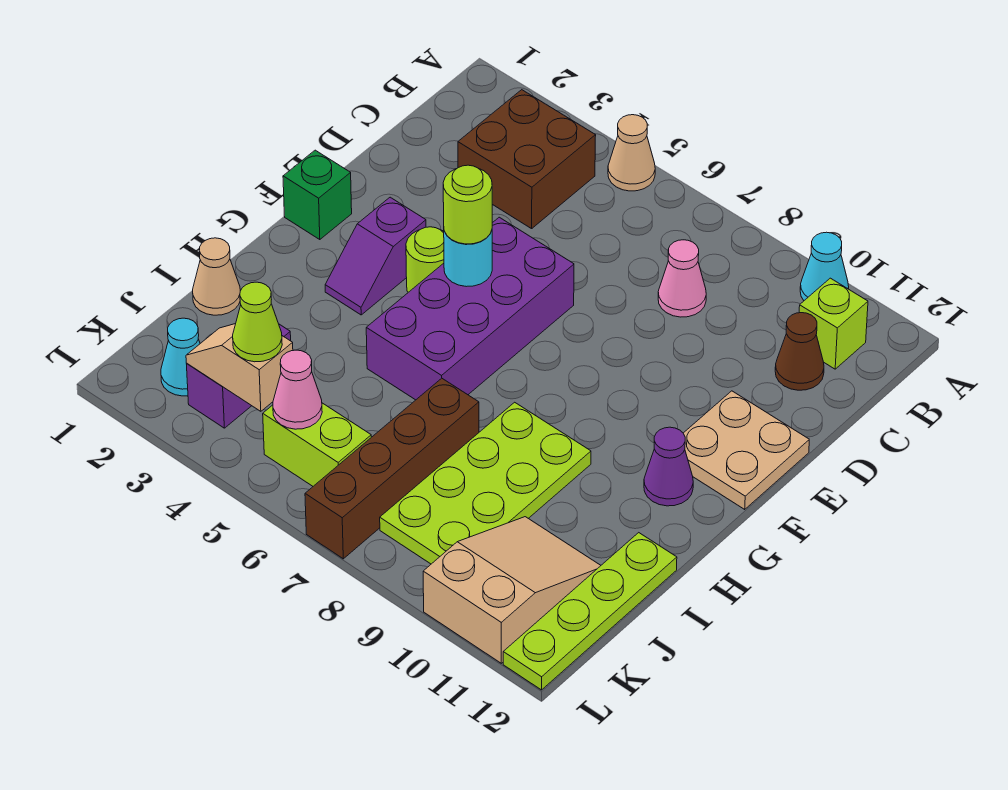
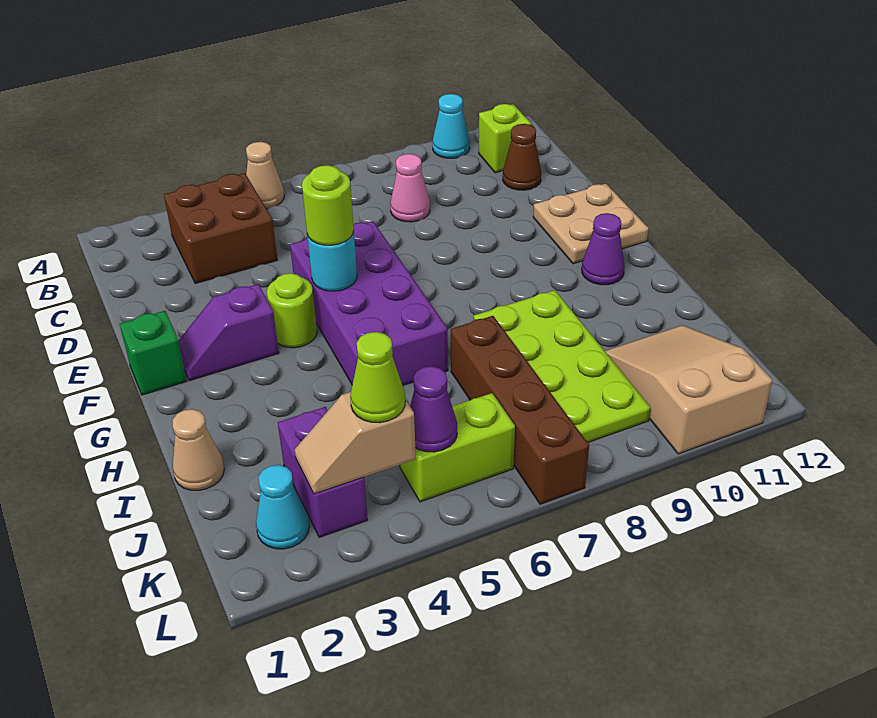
purple slope F3:G3 level 1 top F -> purple slope F2:F3 level 1 top 3
lime plate I12:L12 level 1 -> none
pink cone K5 level 2 -> purple cone K5 level 2

